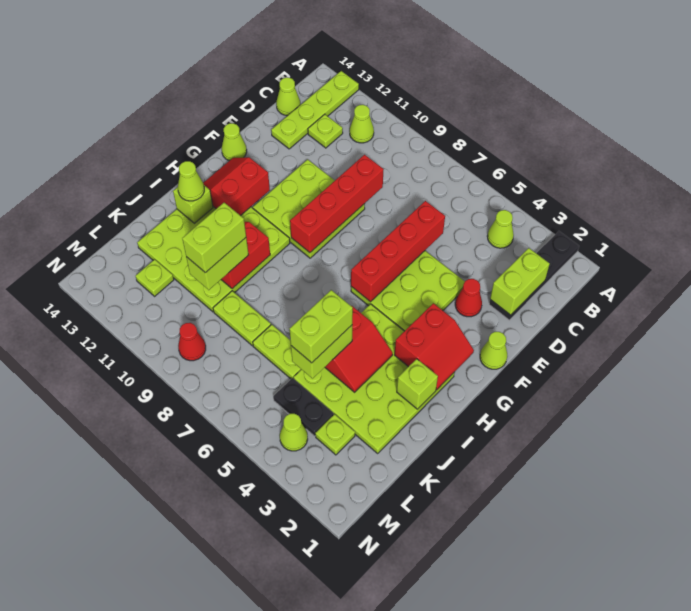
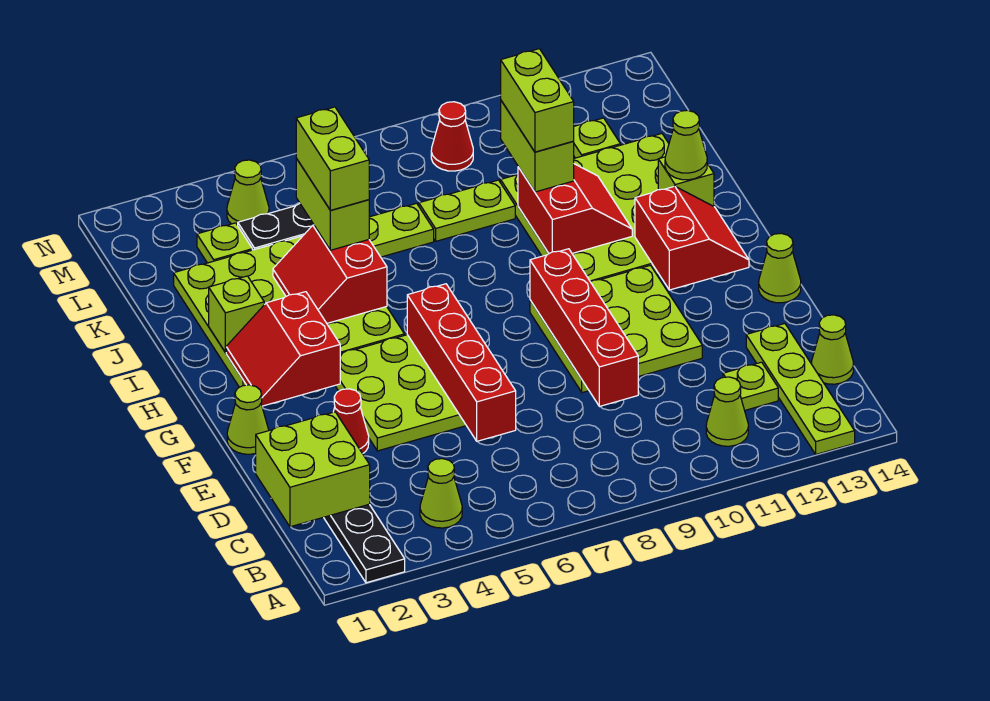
lime brick C2:D2 level 2 -> lime brick C1:D2 level 2

